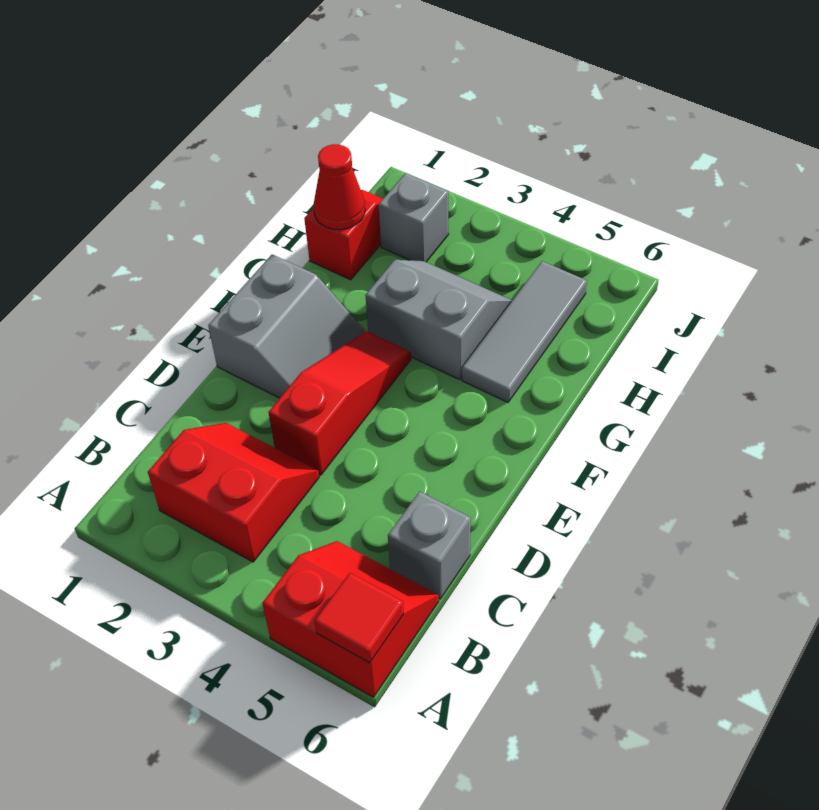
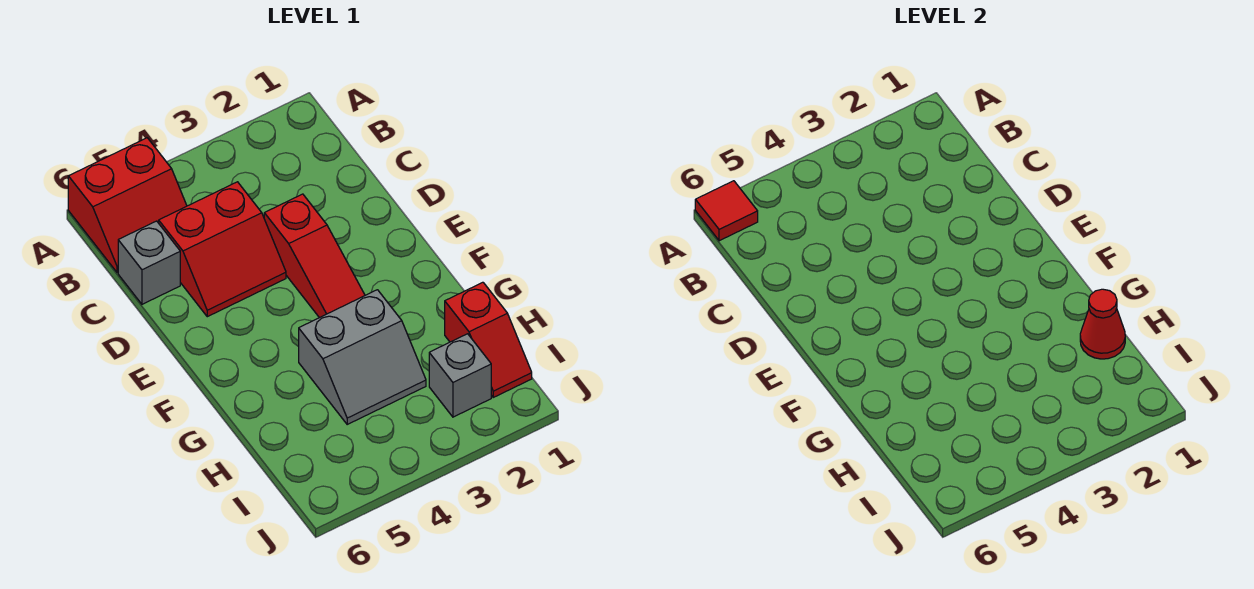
red slope B2:C3 level 1 top B -> red slope C4:D5 level 1 top C
grey slope E1:F2 level 1 top 1 -> none
grey tile G5:I5 level 1 -> none

